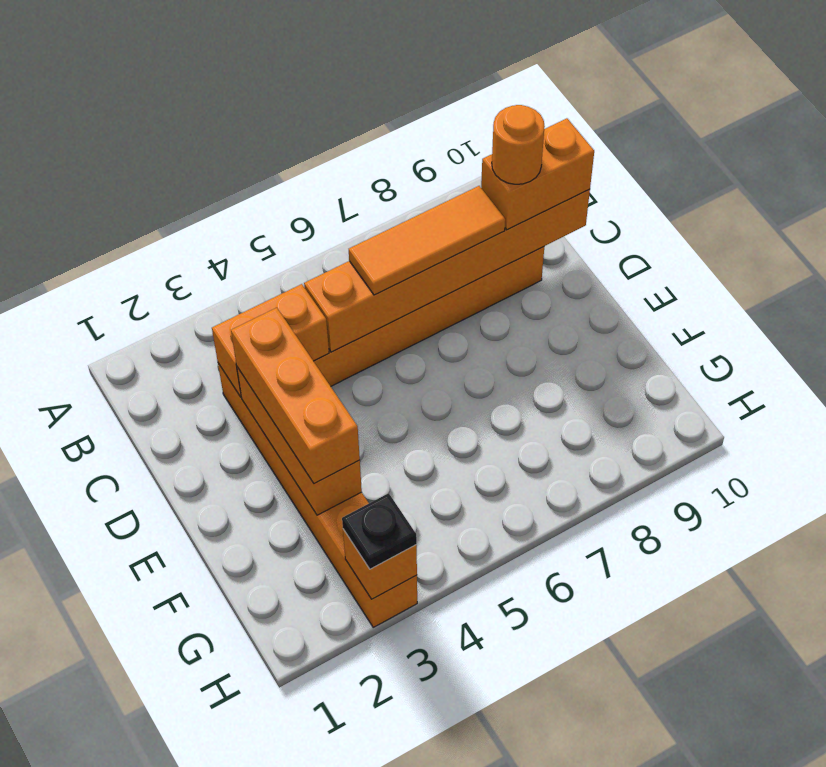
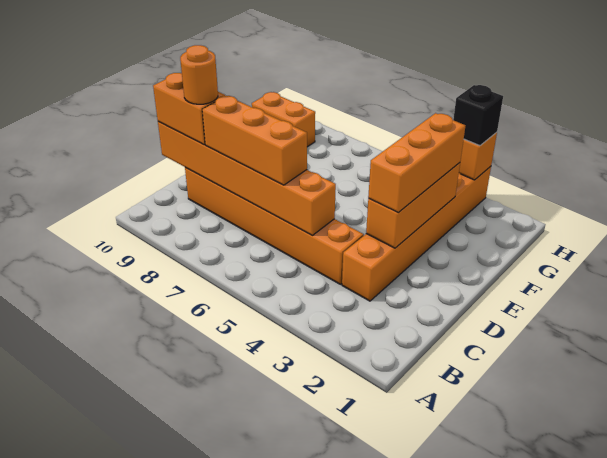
orange brick C3:C4 level 2 -> orange brick G9:G10 level 1
orange tile C6:C8 level 3 -> orange brick C6:C8 level 3
black plate H3 level 3 -> black brick H3 level 3

